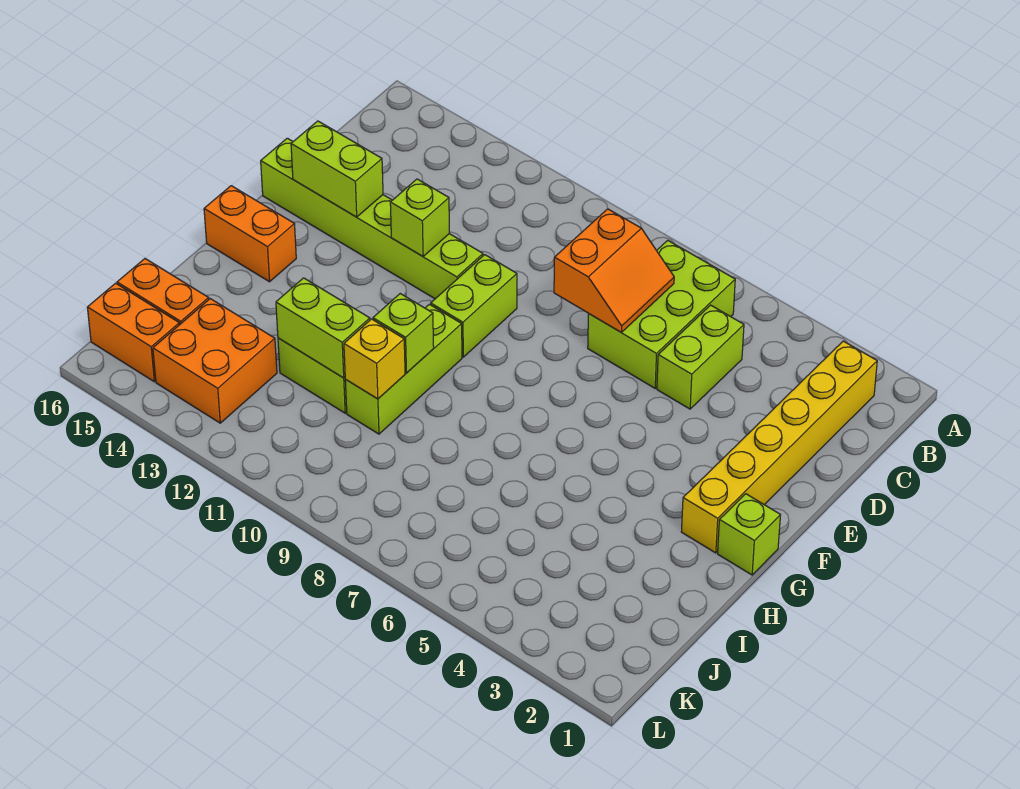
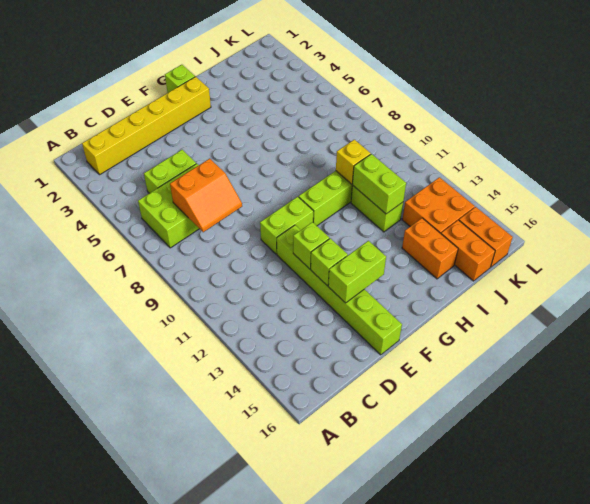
orange slope C7:D8 level 2 top 8 -> orange slope C7:D8 level 2 top 7
lime brick E14:E15 level 2 -> lime brick E14:F14 level 2
orange brick G15:G16 level 1 -> orange brick I14:I15 level 1
lime brick H10 level 2 -> lime brick E13 level 2

